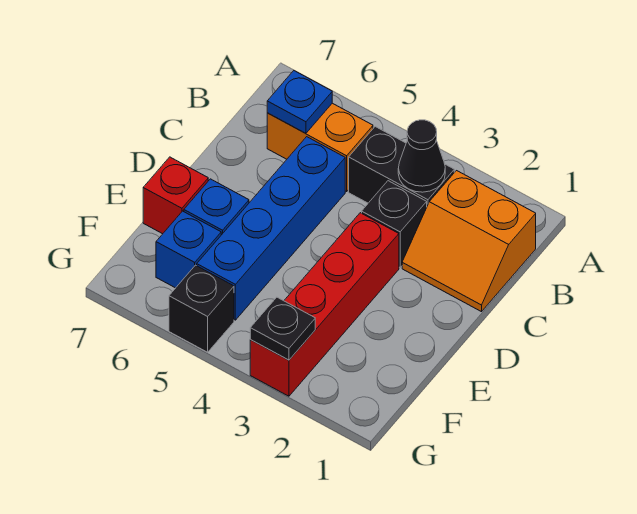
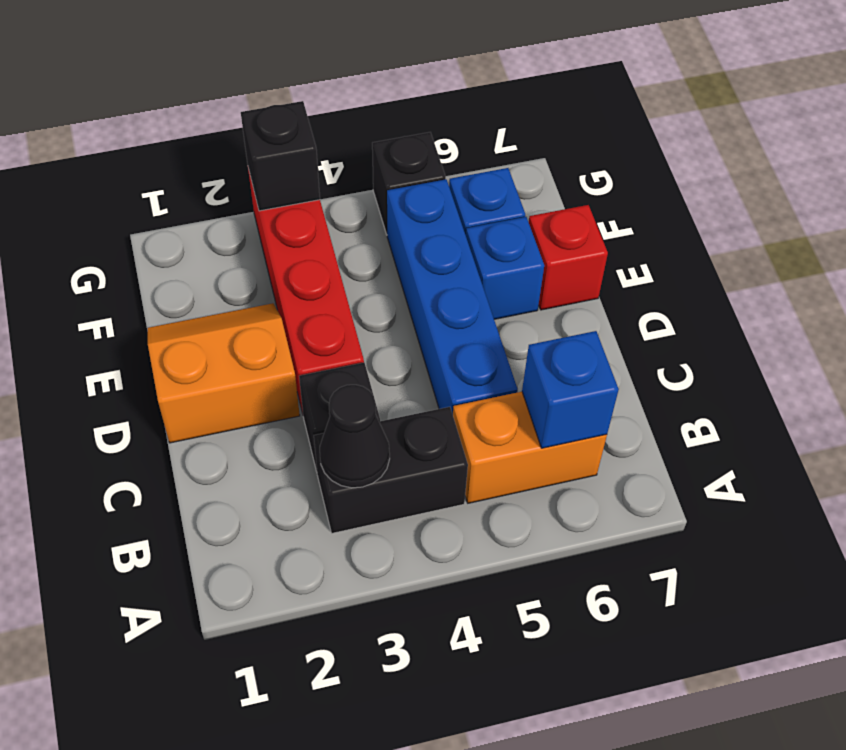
orange slope B1:C2 level 1 top B -> orange slope D1:E2 level 1 top D
blue plate B6 level 2 -> blue brick B6 level 2
black plate G3 level 2 -> black brick G3 level 2

